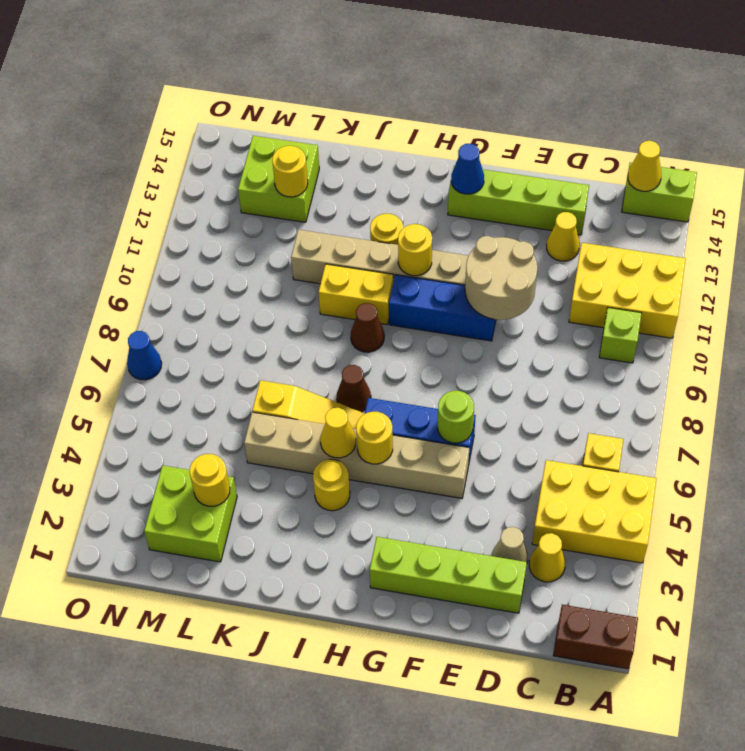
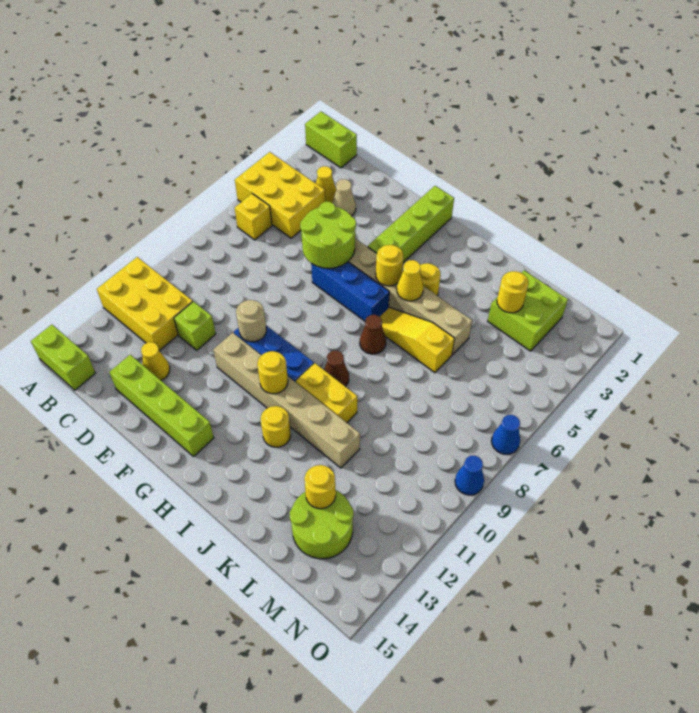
brown brick A1:B1 level 1 -> lime brick A1:B1 level 1
lime brick B10 level 1 -> lime brick D11 level 1
yellow cone B15 level 2 -> none
lime brick D2:G2 level 1 -> lime brick G1:G4 level 1
tan round brick E10:F11 level 2 -> tan round brick F10 level 2
lime round brick F6 level 2 -> lime round brick E5:F6 level 2
blue cone G14 level 2 -> blue cone O9 level 1
lime brick L13:M14 level 1 -> lime round brick L13:M14 level 1

